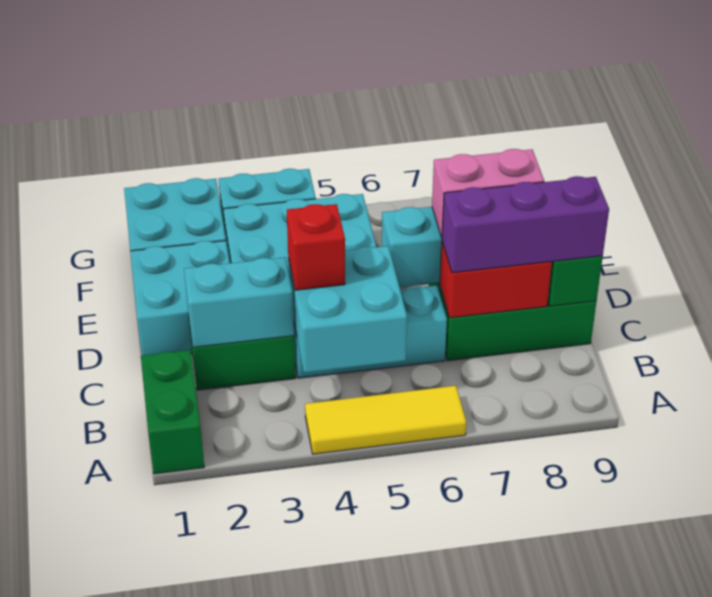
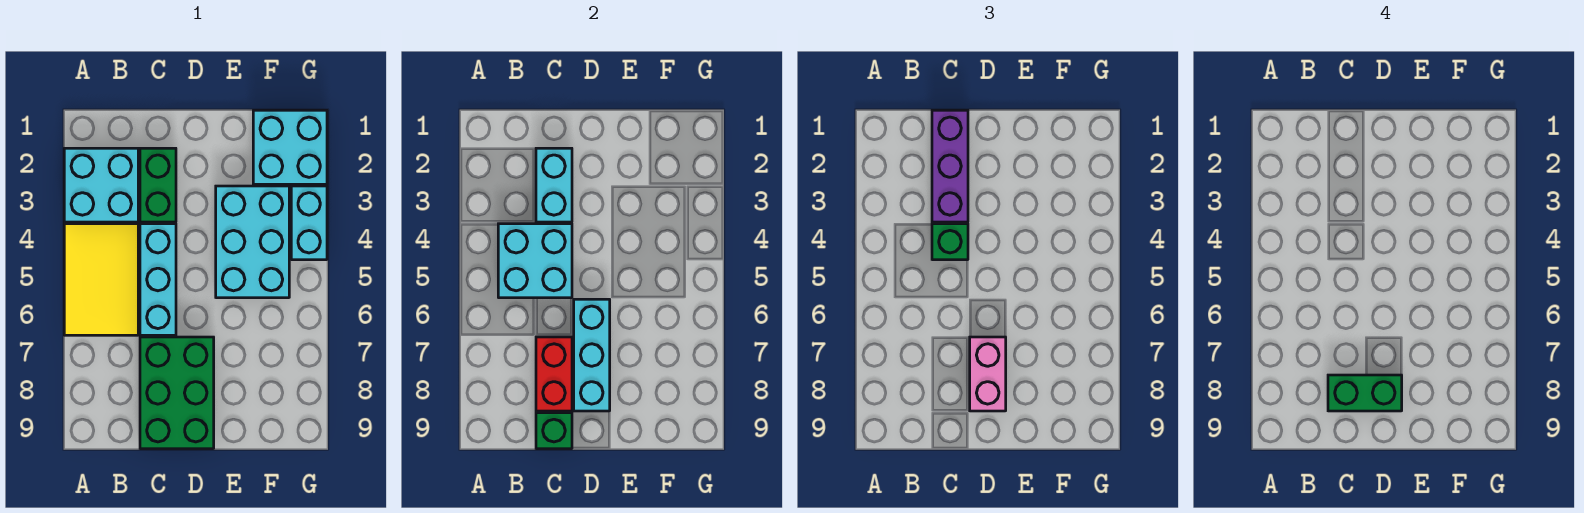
green brick A1:B1 level 1 -> green brick C8:D8 level 4
yellow tile A4:A6 level 1 -> yellow tile A4:B6 level 1
red brick C4 level 3 -> green brick C4 level 3
purple brick C7:C9 level 3 -> purple brick C1:C3 level 3
cyan brick D1:E2 level 1 -> cyan brick A2:B3 level 1

